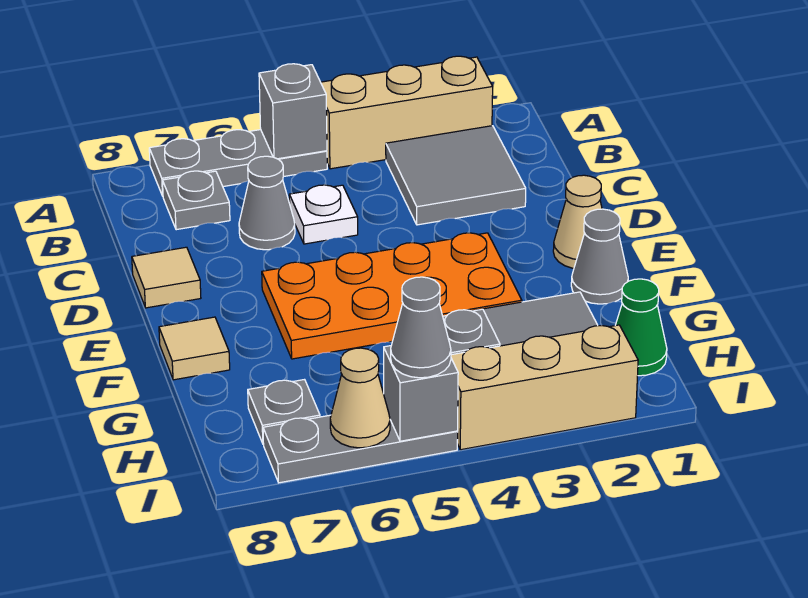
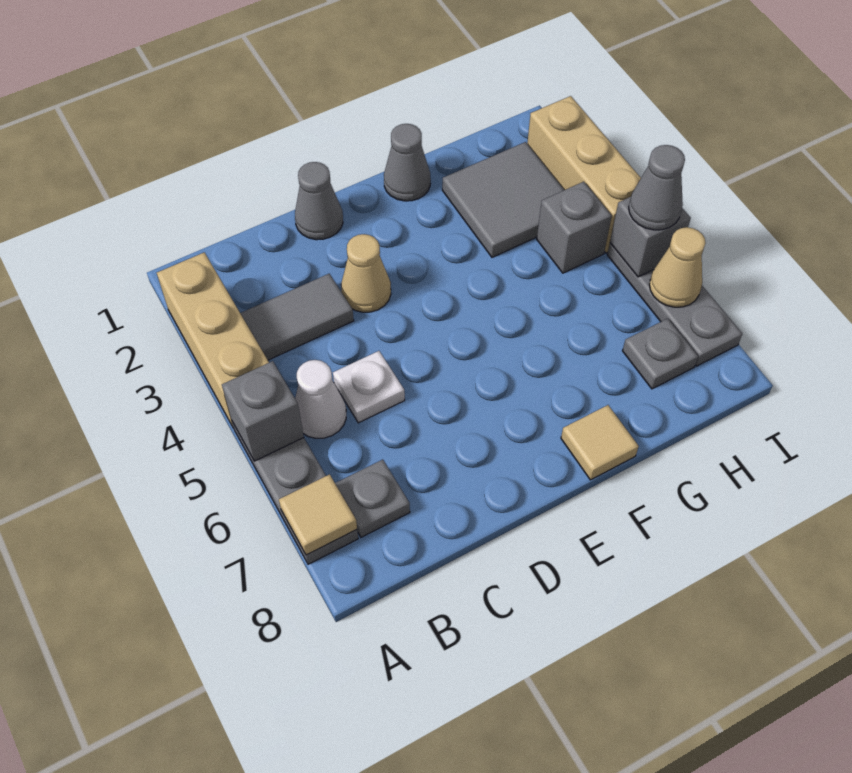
grey tile B2:C3 level 1 -> grey tile B3:C3 level 1
none -> white cone B5 level 1
grey cone C6 level 1 -> grey cone D1 level 1
tan tile D8 level 1 -> tan tile A7 level 2
tan cone E1 level 1 -> tan cone D3 level 1
orange plate E3:F6 level 1 -> none
green cone H1 level 1 -> none

